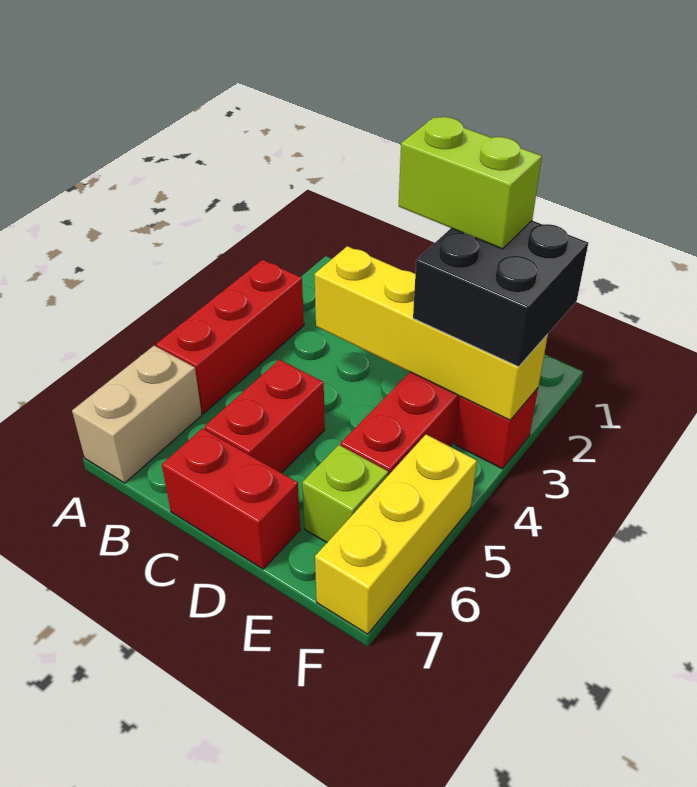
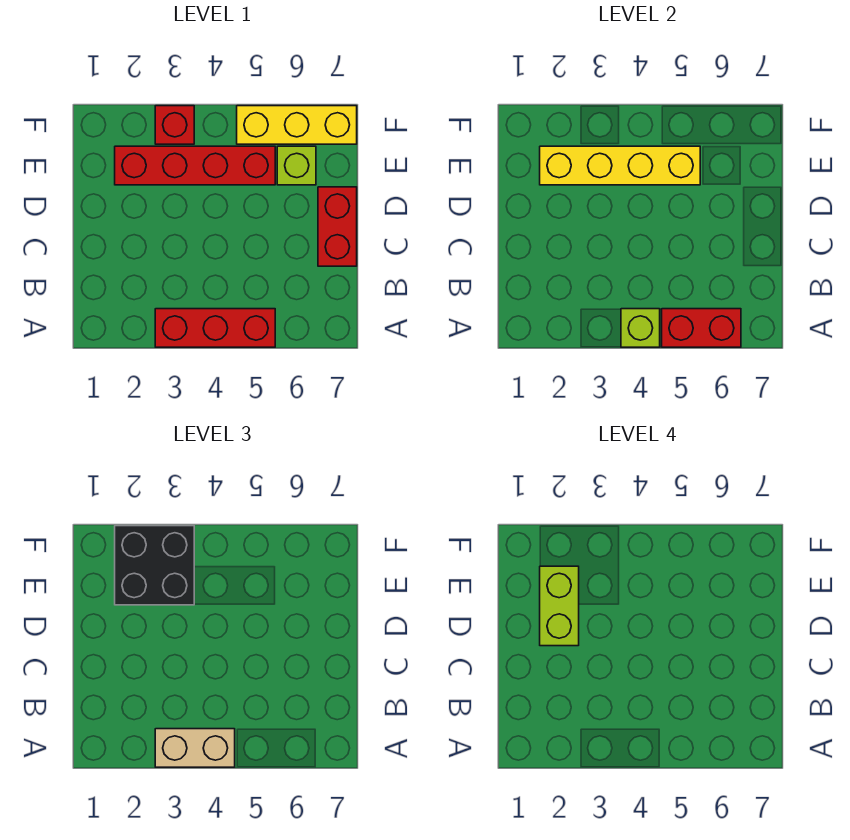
none -> lime brick A4 level 2
tan brick A6:A7 level 1 -> tan brick A3:A4 level 3
yellow brick C3:F3 level 2 -> yellow brick E2:E5 level 2
red brick C5:C6 level 1 -> red brick A5:A6 level 2

